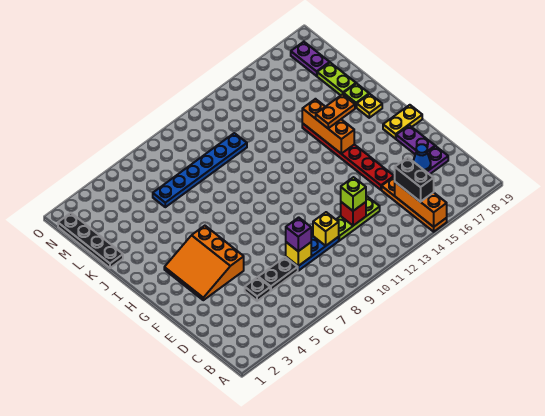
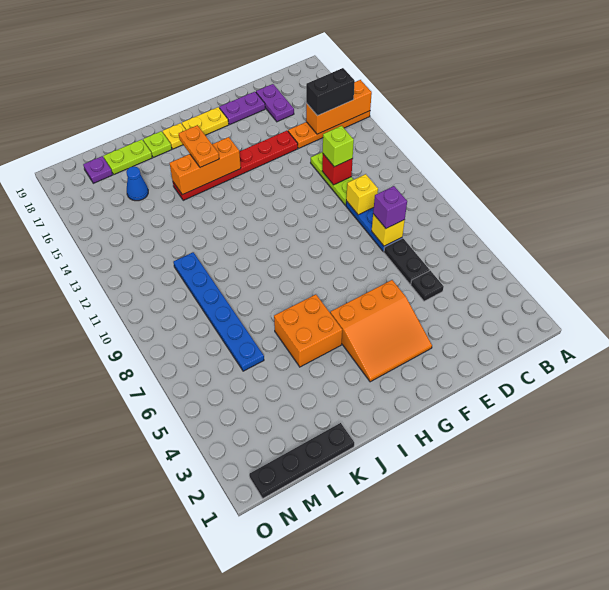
blue cone D17 level 2 -> blue cone L16 level 1
yellow plate G18:G19 level 1 -> yellow plate G18:H18 level 1
none -> orange brick I5:J6 level 1
purple plate M18:N18 level 1 -> purple plate M18 level 1

